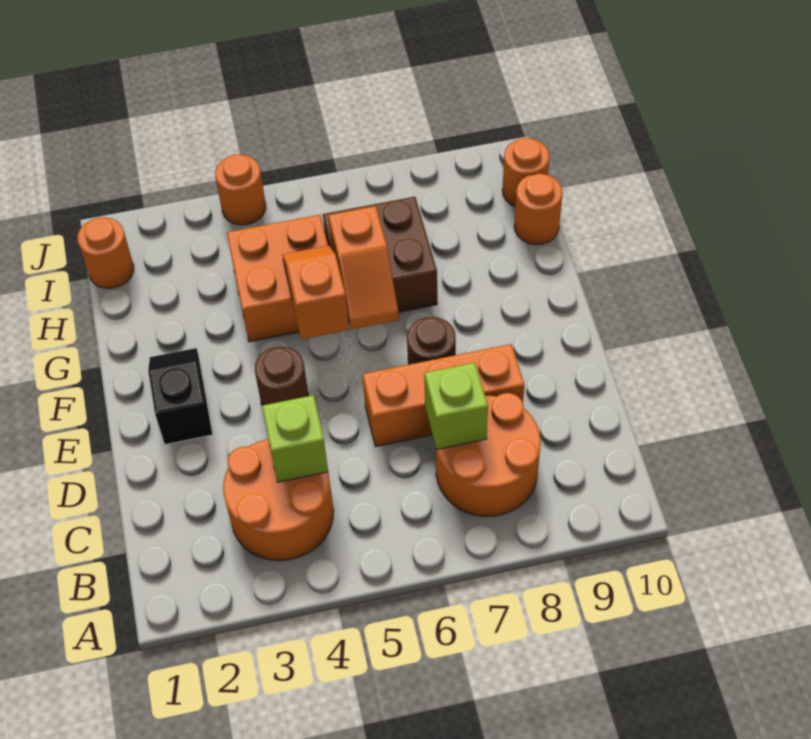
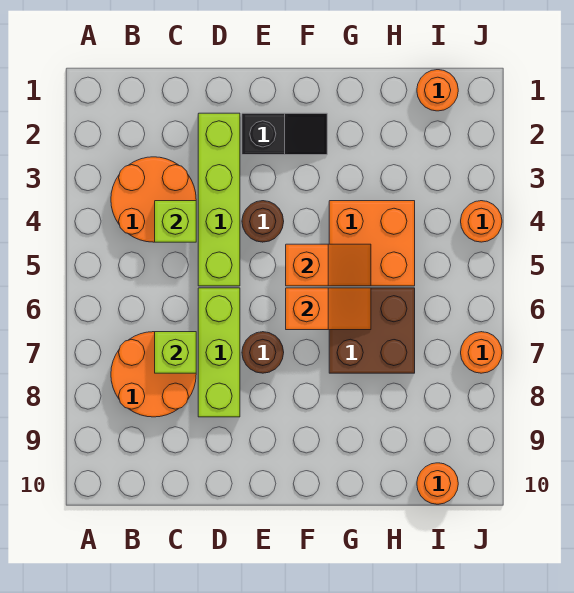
none -> lime brick D2:D5 level 1
orange brick D6:D8 level 1 -> lime brick D6:D8 level 1
orange slope F6:G6 level 2 top G -> orange slope F6:G6 level 2 top F
orange round brick H10 level 1 -> orange round brick J7 level 1

